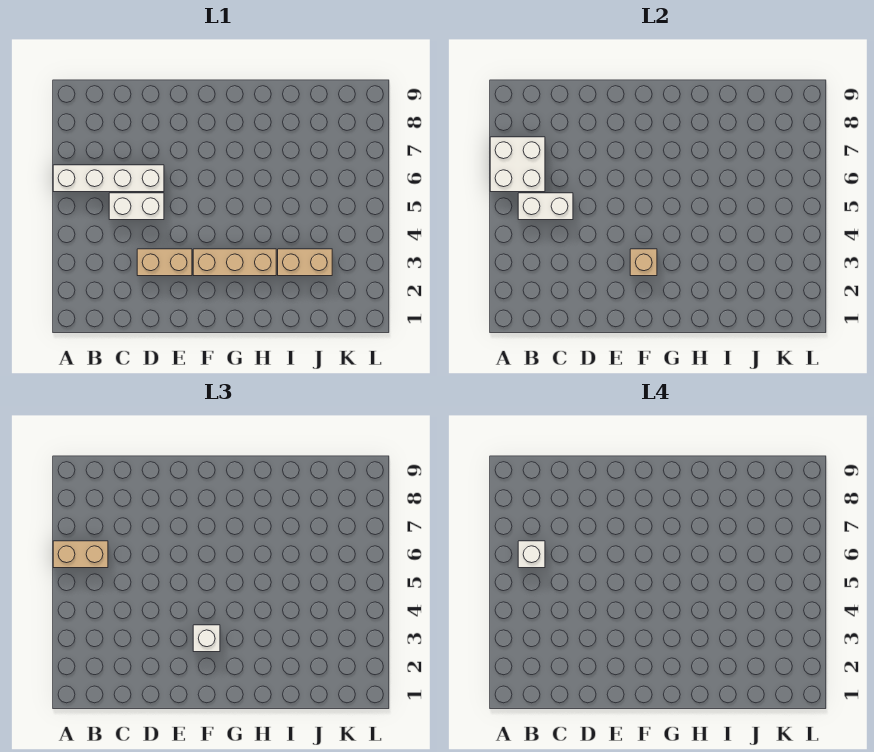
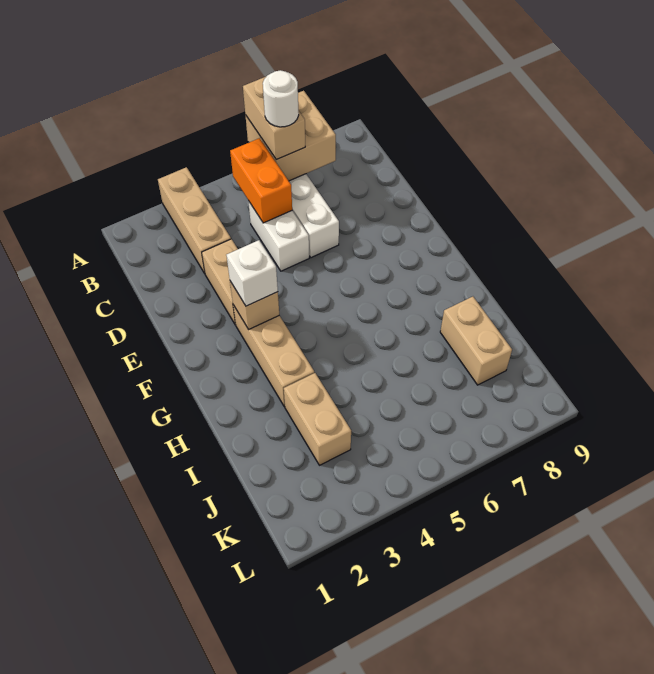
none -> tan brick A3:C3 level 1
white brick A6:B7 level 2 -> tan brick A6:B7 level 2
white brick B5:C5 level 2 -> orange brick B5:C5 level 2
white brick B6 level 4 -> white round brick B6 level 4
none -> tan brick I8:J8 level 1

